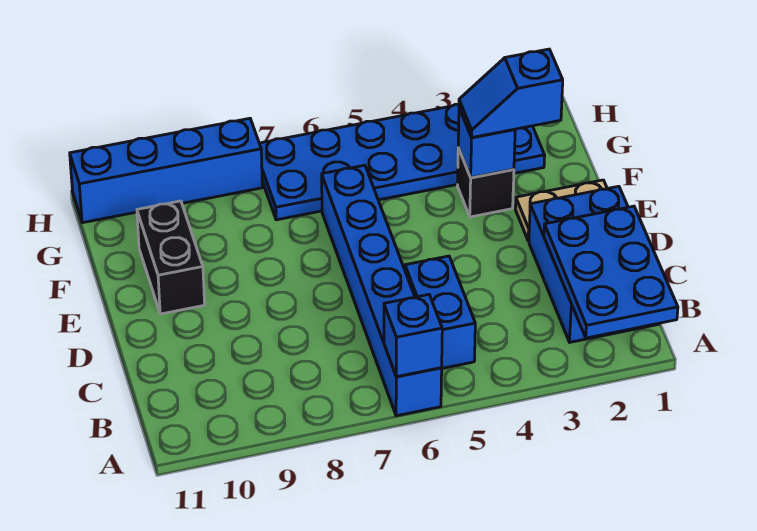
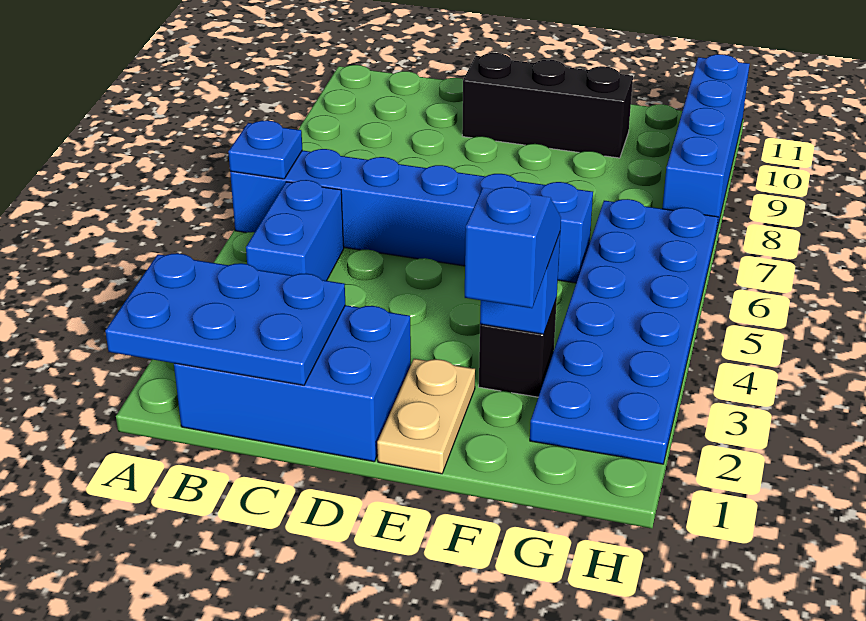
blue brick A6 level 2 -> blue plate A6 level 2
blue brick B5:C5 level 1 -> blue brick B4:B5 level 1
black brick E10:F10 level 1 -> black brick D10:F10 level 1

